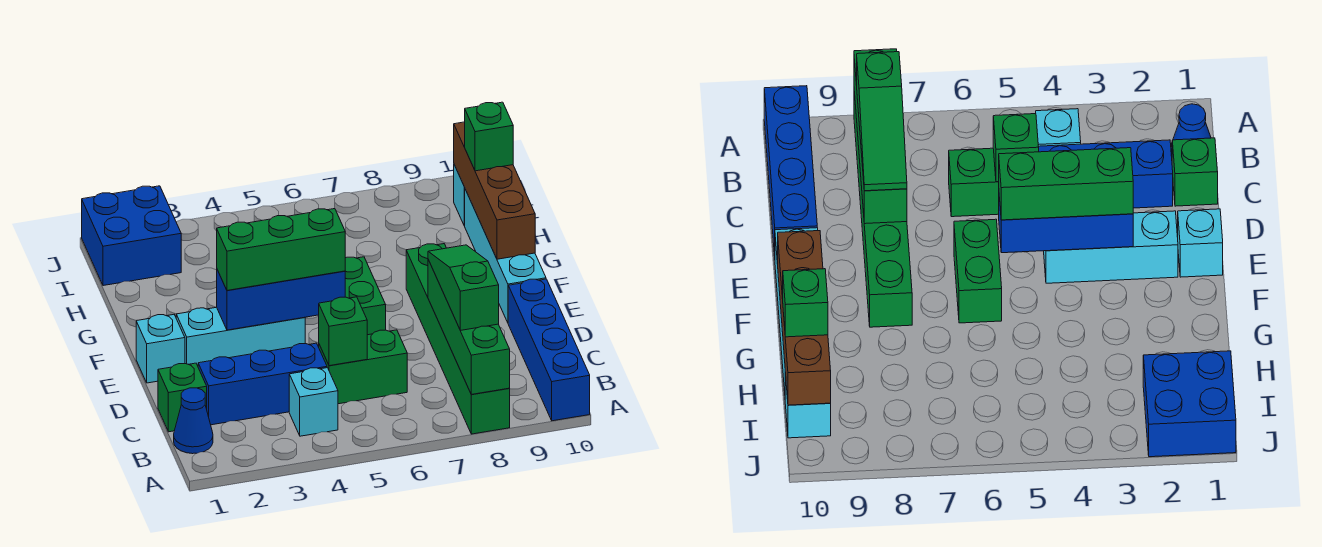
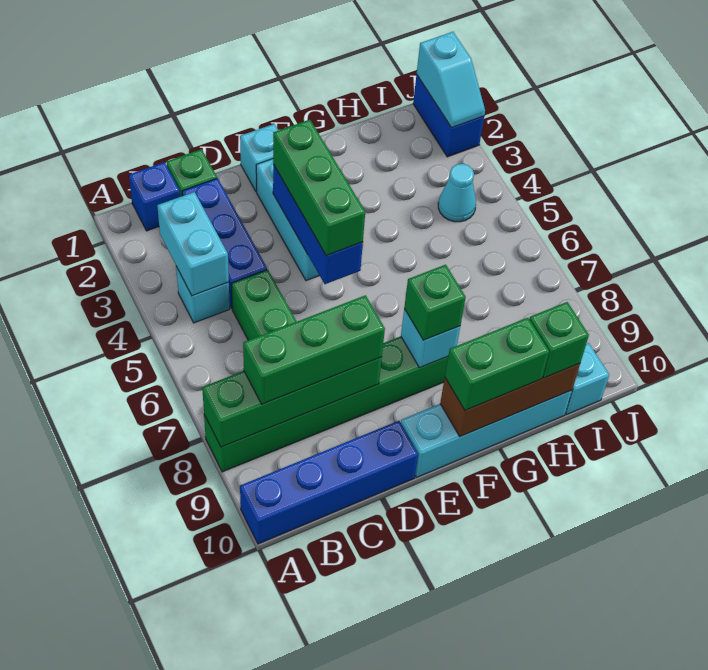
blue cone B1 level 1 -> blue brick B1 level 1
none -> cyan brick B3:B4 level 2
green slope B8:D8 level 3 top B -> green brick B8:D8 level 3
green brick C5 level 2 -> green brick F8 level 3
green brick E6:F6 level 1 -> green brick F10:G10 level 3
none -> cyan brick F8 level 2
brown brick F10:I10 level 2 -> brown brick F10:H10 level 2
blue brick I1:J2 level 1 -> blue brick J1:J2 level 1
none -> cyan cone I4 level 1
none -> cyan slope J1:J2 level 2 top 1

